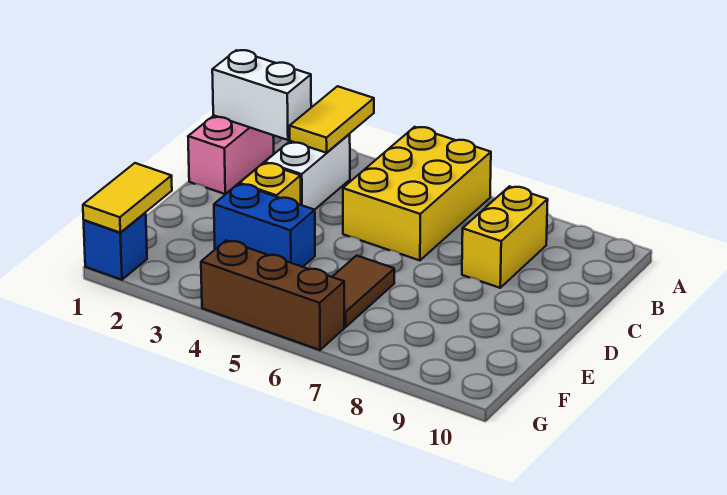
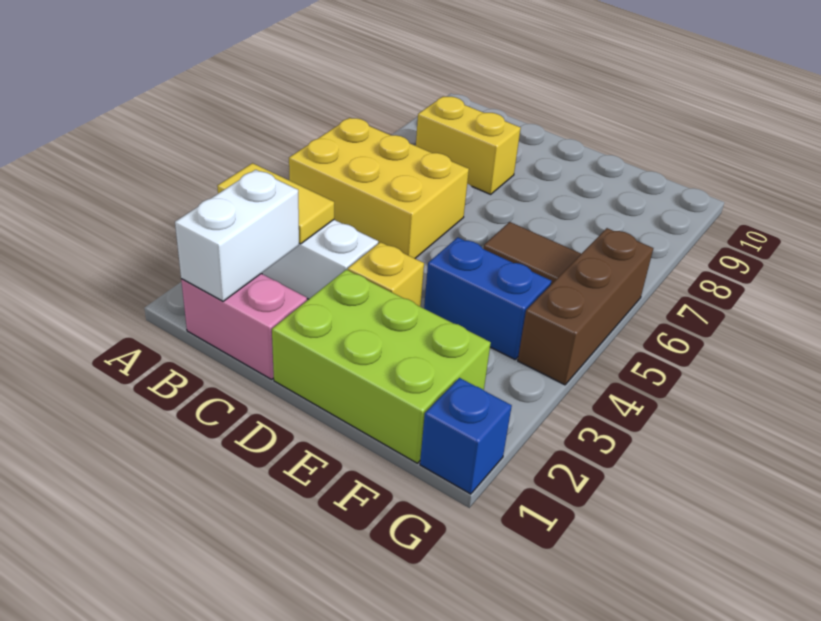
none -> lime brick D1:F2 level 1
blue brick E3:E4 level 1 -> blue brick E4:F4 level 1
yellow tile F1:G1 level 2 -> none

